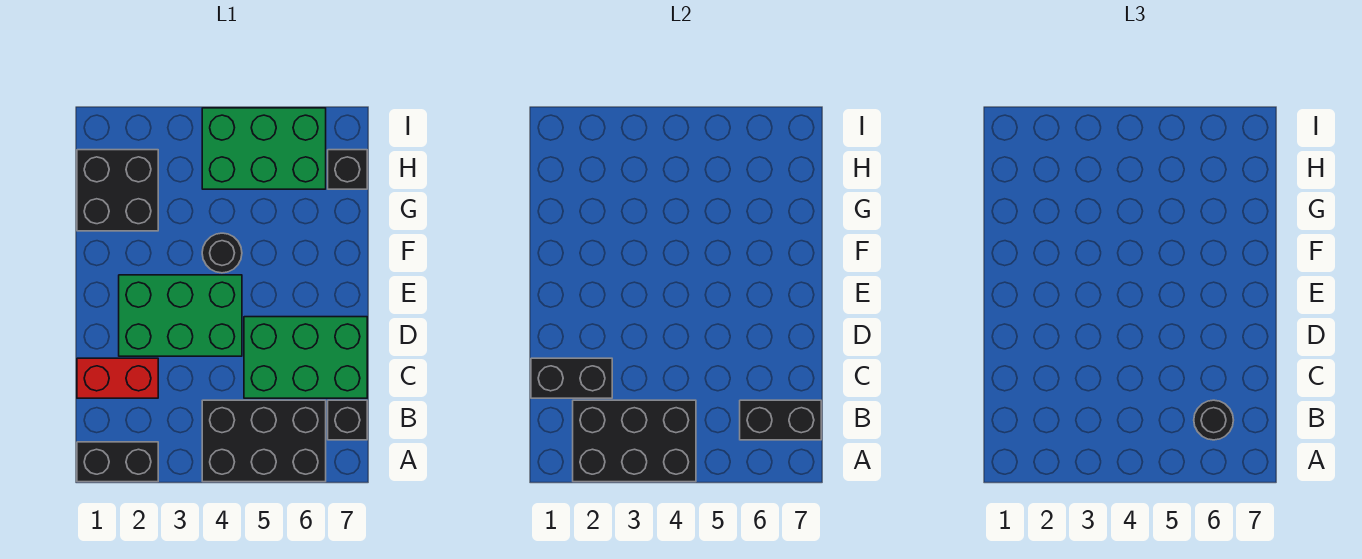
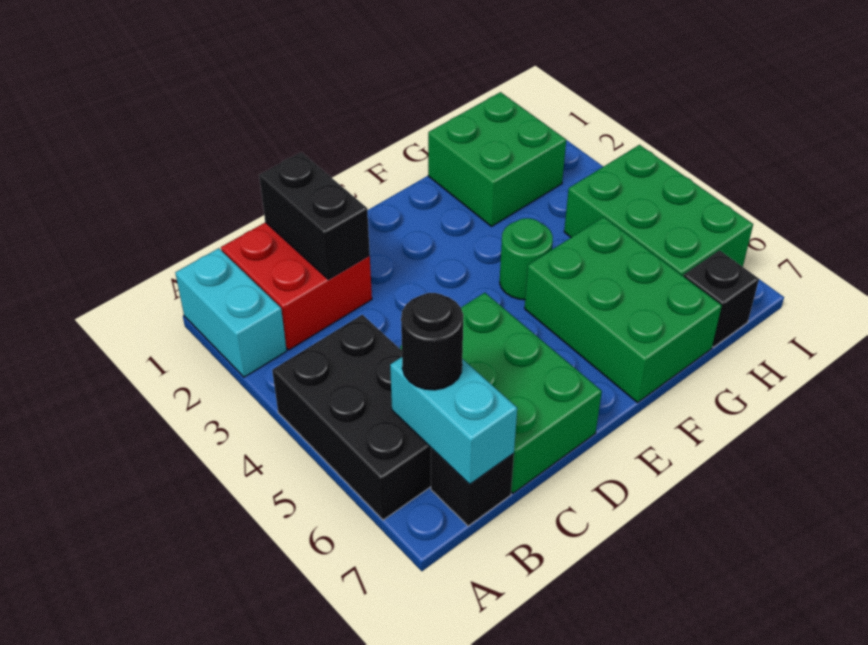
black brick A1:A2 level 1 -> cyan brick A1:A2 level 1
black brick A2:B4 level 2 -> none
black brick B6:B7 level 2 -> cyan brick B6:B7 level 2
red brick C1:C2 level 1 -> red brick B1:C2 level 1
green brick D2:E4 level 1 -> green brick F5:G7 level 1
black round brick F4 level 1 -> green round brick F4 level 1
black brick G1:H2 level 1 -> green brick G1:H2 level 1

